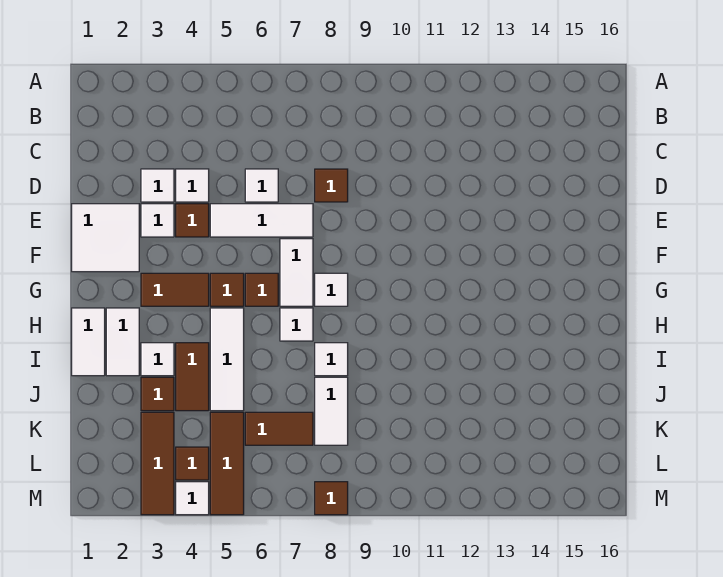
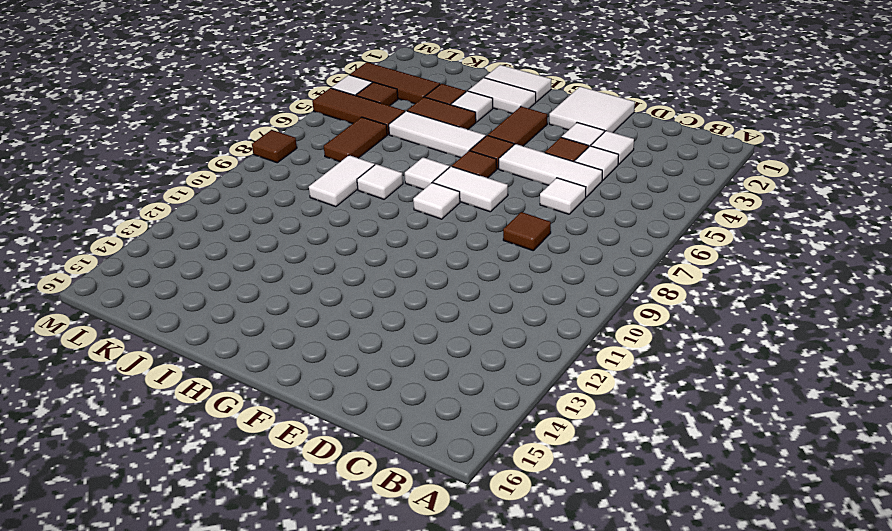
white tile E5:E7 level 1 -> white tile D5:F5 level 1
white tile J8:K8 level 1 -> white tile J8:J9 level 1

